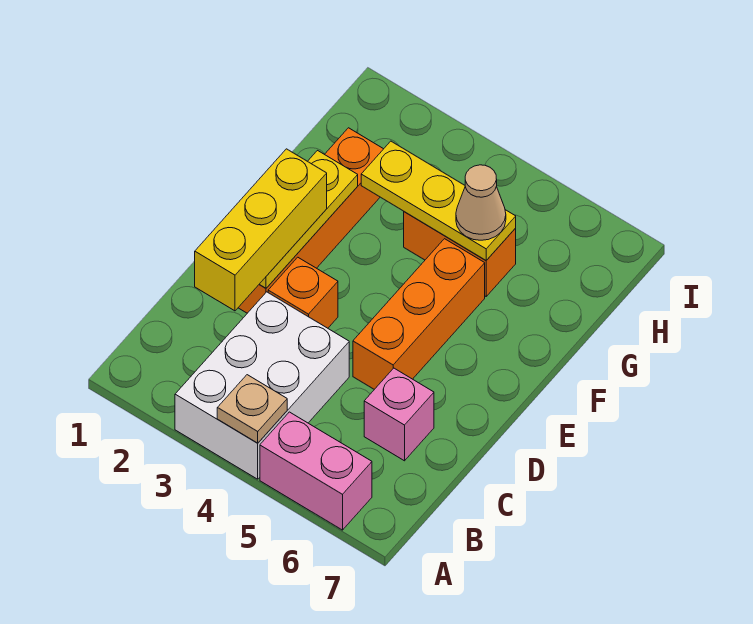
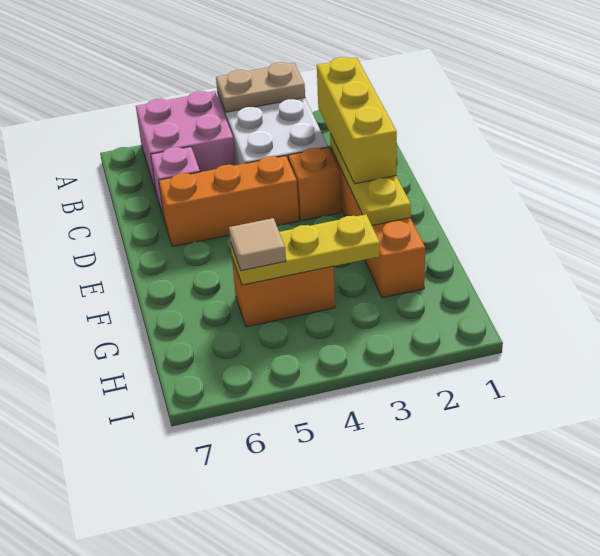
tan plate A4 level 2 -> tan plate A3:A4 level 2
pink brick A5:A6 level 1 -> pink brick A5:B6 level 1
orange brick D5:F5 level 1 -> orange brick D4:D6 level 1
tan cone G5 level 3 -> tan tile G5 level 3

